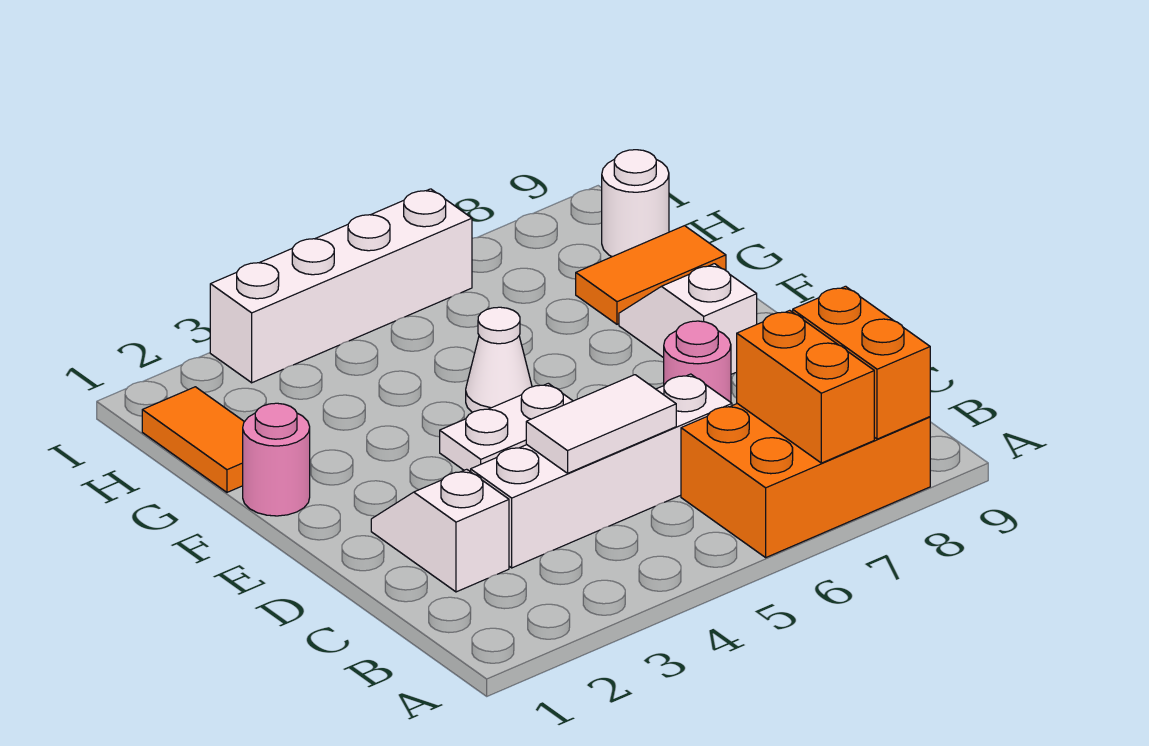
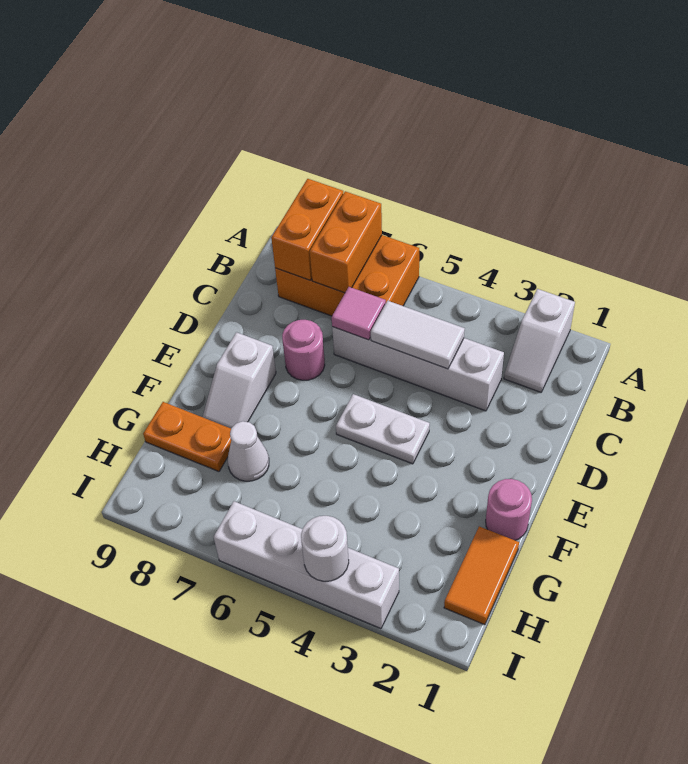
white slope C2:D2 level 1 top C -> white slope A2:B2 level 1 top A
none -> pink tile C6 level 2
white cone F5 level 1 -> white cone G7 level 1
orange tile G8:G9 level 1 -> orange plate G8:G9 level 1
white round brick H9 level 1 -> white round brick I4 level 2

